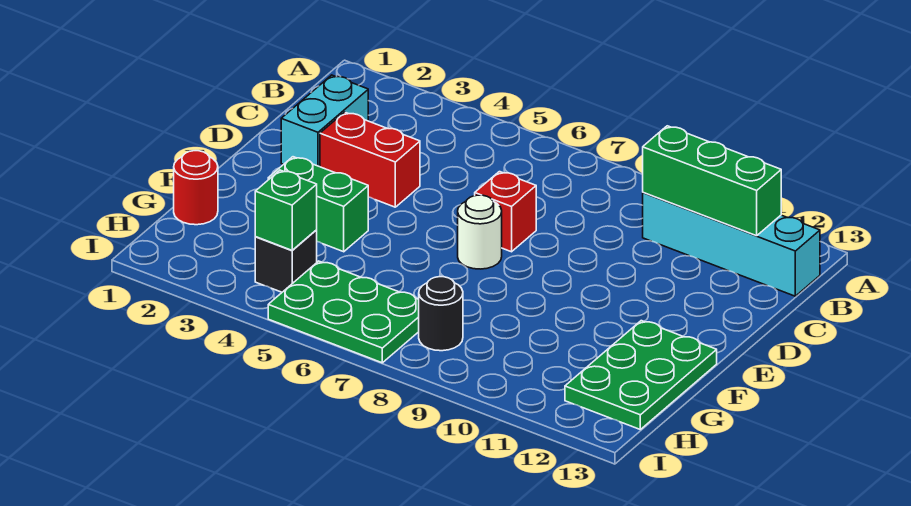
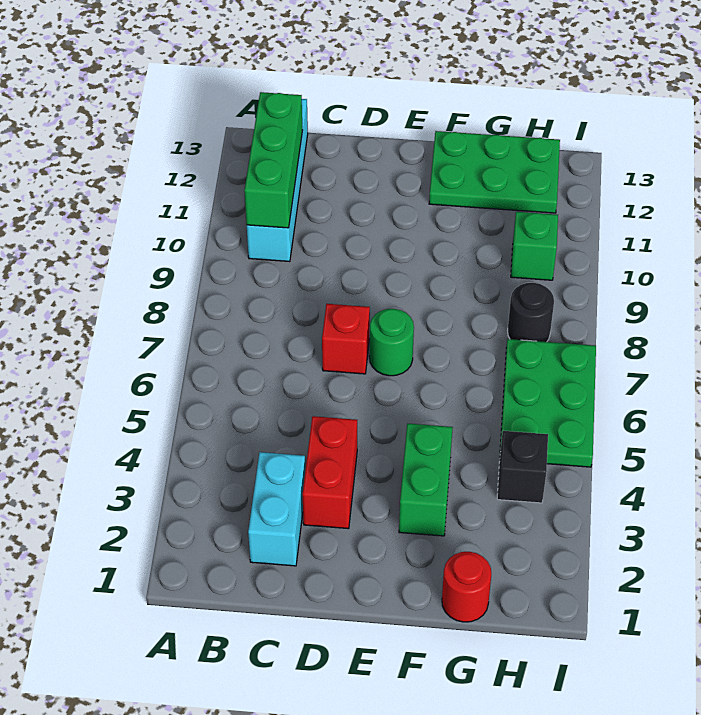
cyan brick C2:D2 level 1 -> cyan brick C2:C3 level 1
white round brick E7 level 1 -> green round brick E7 level 1
green brick H4 level 2 -> green brick H10 level 1

